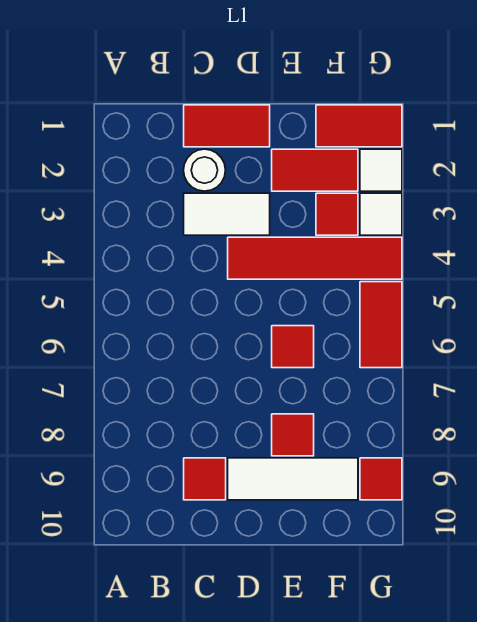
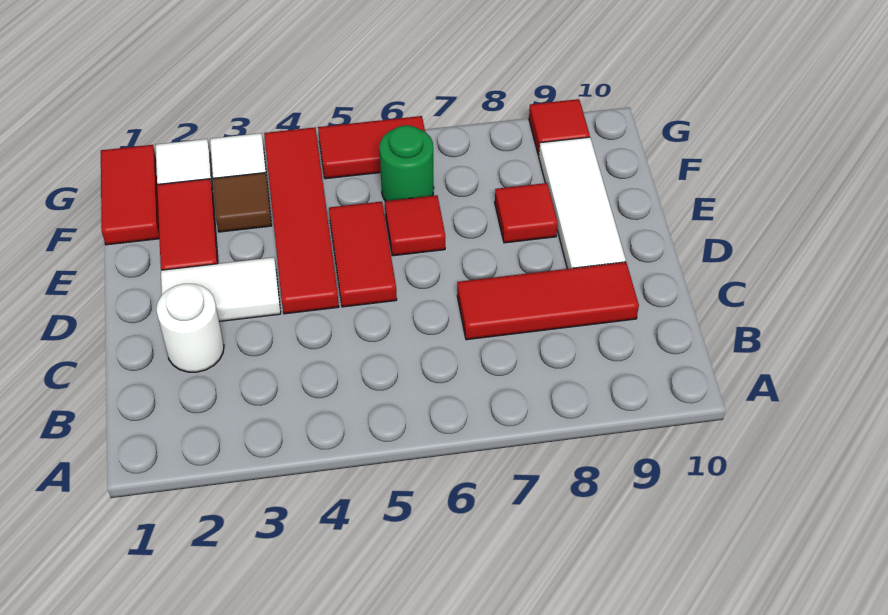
red tile C1:D1 level 1 -> red tile D5:E5 level 1
white tile C3:D3 level 1 -> white tile D2:D3 level 1
red tile C9 level 1 -> red tile C7:C9 level 1
red tile F3 level 1 -> brown tile F3 level 1
none -> green round brick F6 level 1

